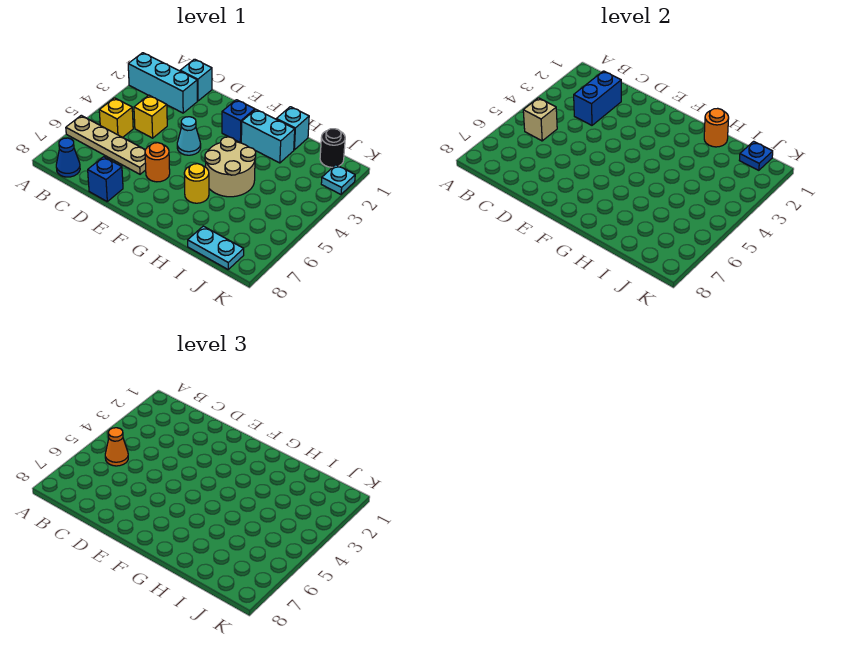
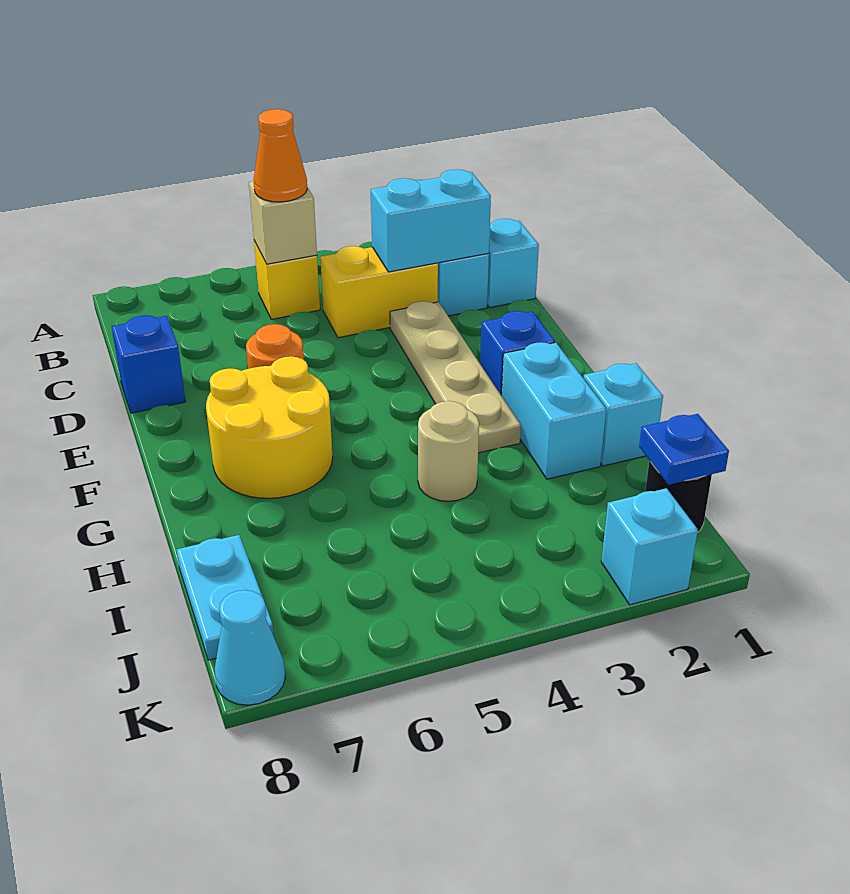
tan plate A6:D6 level 1 -> tan plate D3:G3 level 1
blue cone B8 level 1 -> none
blue brick C2:C3 level 2 -> cyan brick C2:C3 level 2
yellow brick C4 level 1 -> yellow brick C3:C4 level 1
cyan cone E4 level 1 -> cyan cone K8 level 1
tan round brick G4:H5 level 1 -> tan round brick H4 level 1
yellow round brick G6 level 1 -> yellow round brick F6:G7 level 1
orange round brick H1 level 2 -> none
cyan plate K2 level 1 -> cyan brick K2 level 1

